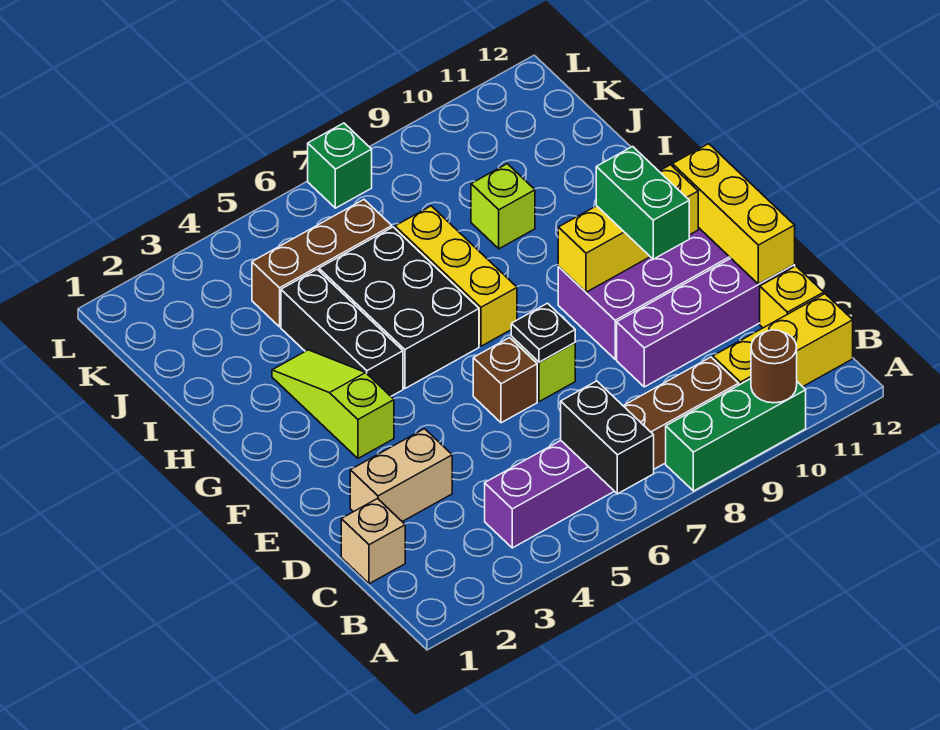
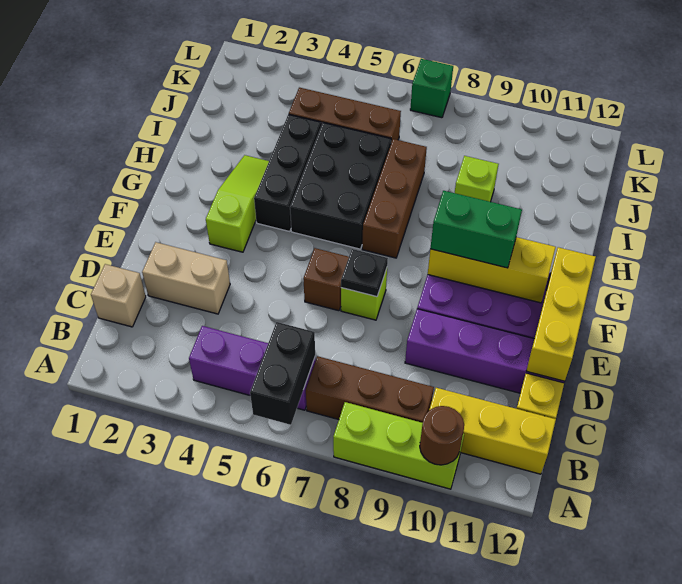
green brick A8:A10 level 1 -> lime brick A8:A10 level 1
green brick E10:F10 level 3 -> green brick F9:F10 level 3
yellow brick G7:I7 level 1 -> brown brick G7:I7 level 1

